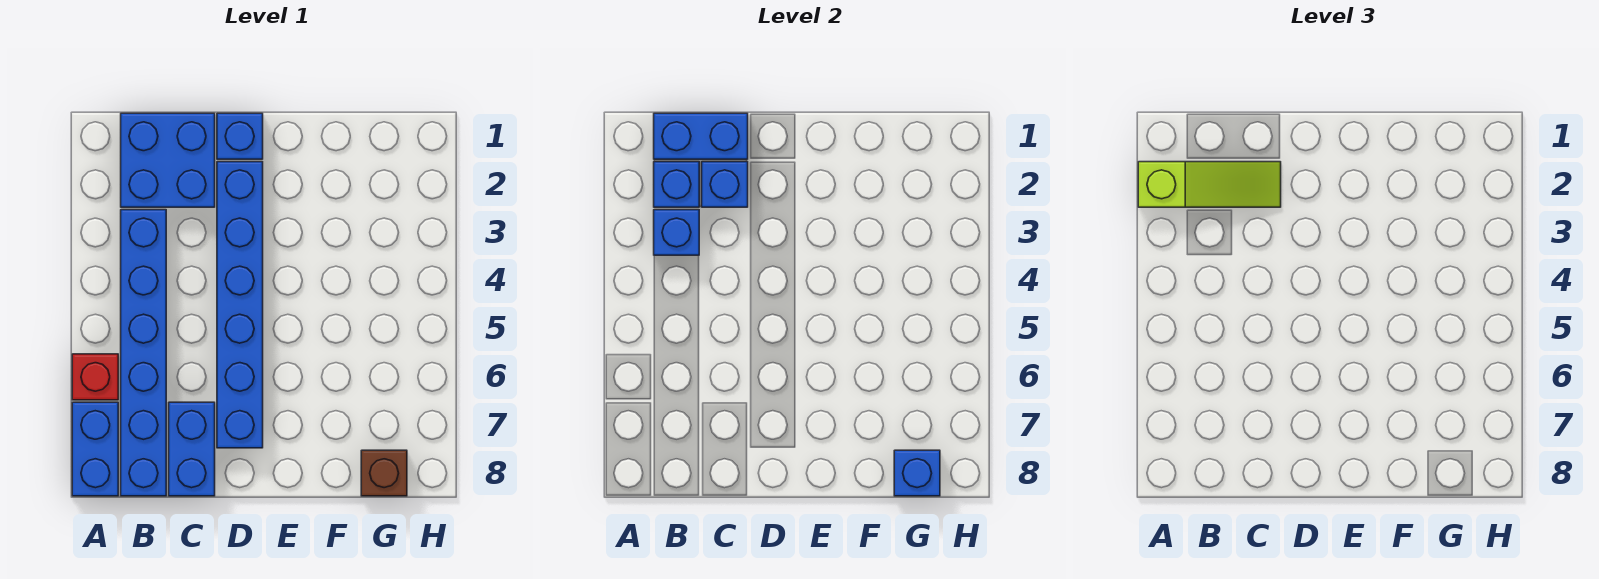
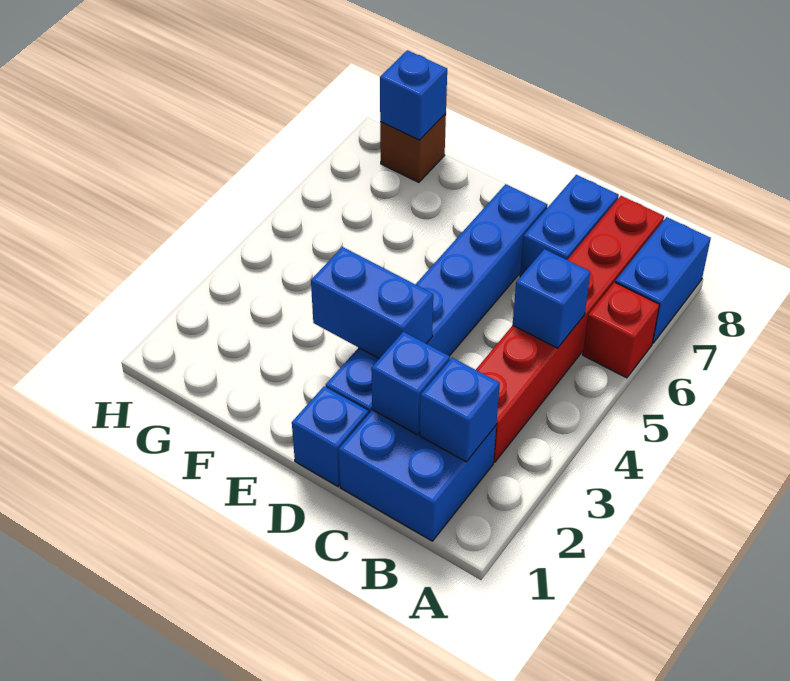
lime slope A2:C2 level 3 top A -> none
blue brick B1:C1 level 2 -> blue brick D3:E3 level 2
blue brick B3:B8 level 1 -> red brick B3:B8 level 1
blue brick B3 level 2 -> blue brick B5 level 2

